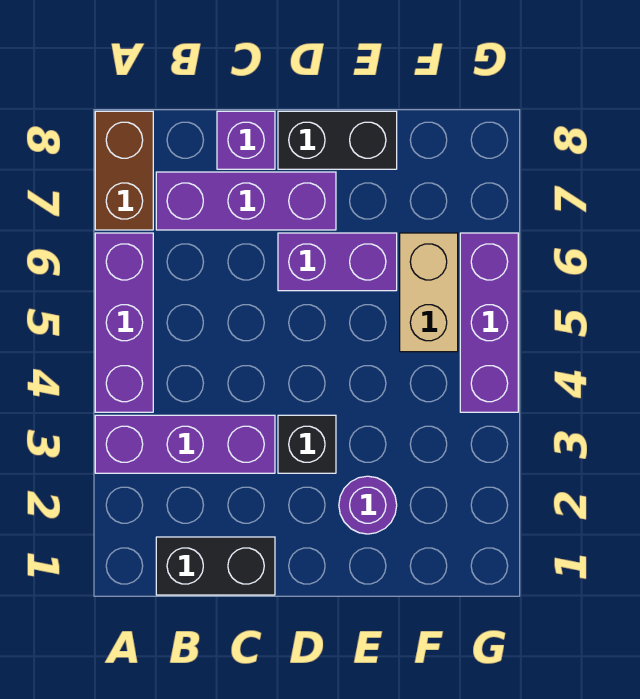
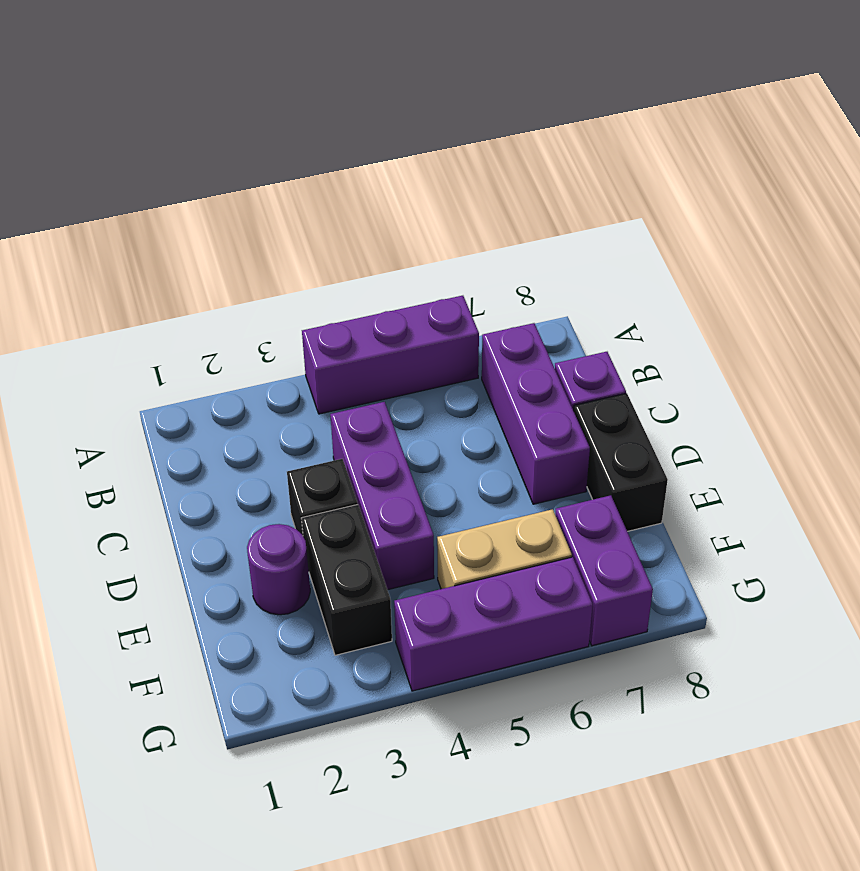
purple brick A3:C3 level 1 -> purple brick C4:E4 level 1
brown brick A7:A8 level 1 -> none
black brick B1:C1 level 1 -> black brick E3:F3 level 1
purple brick D6:E6 level 1 -> purple brick F7:G7 level 1

